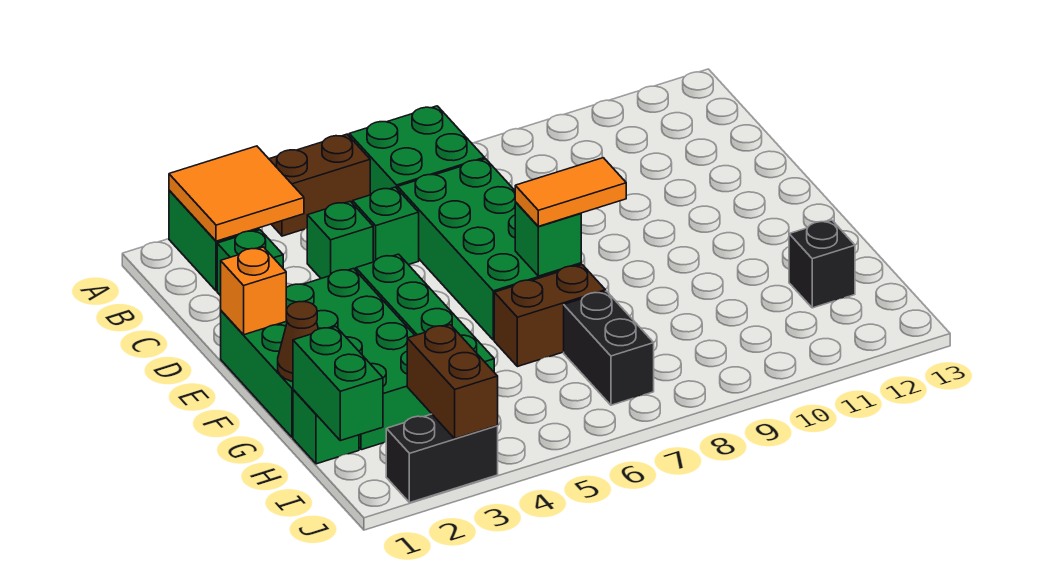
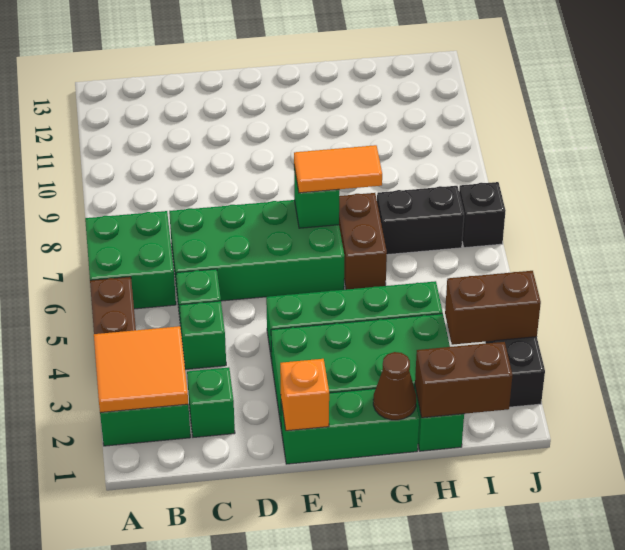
orange tile F7:F8 level 3 -> orange tile F7:G7 level 3
green brick H1:I1 level 2 -> brown brick H1:I1 level 2
black brick H12 level 1 -> black brick J7 level 1

